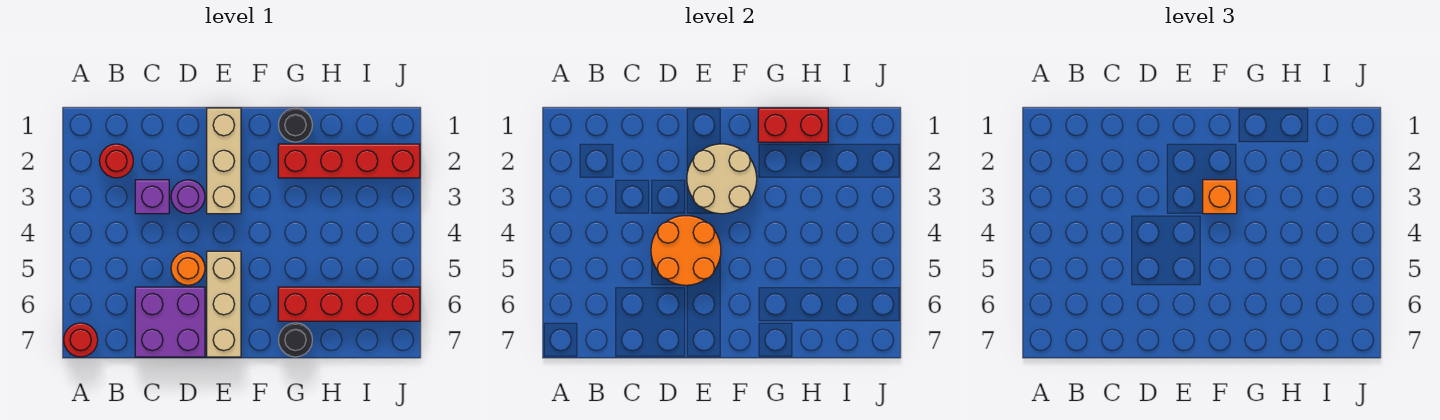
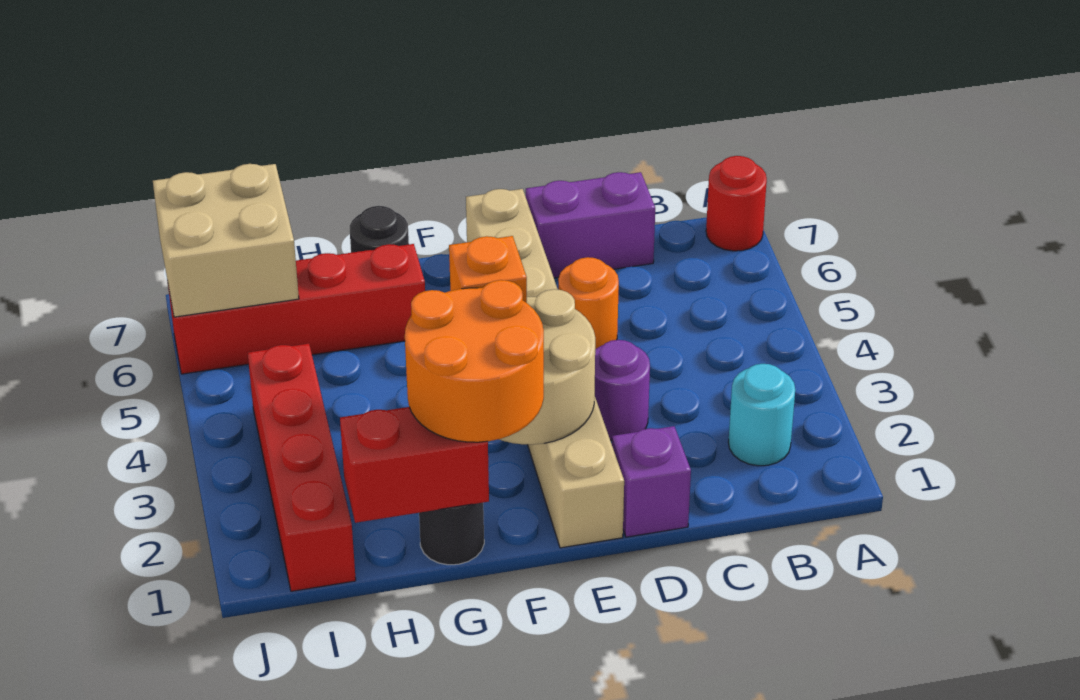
red round brick B2 level 1 -> cyan round brick B2 level 1
purple brick C3 level 1 -> purple brick D1 level 1
purple brick C6:D7 level 1 -> purple brick C7:D7 level 1
orange round brick D4:E5 level 2 -> orange round brick F1:G2 level 3
red brick G2:J2 level 1 -> red brick I1:I4 level 1
none -> tan brick I6:J7 level 2

